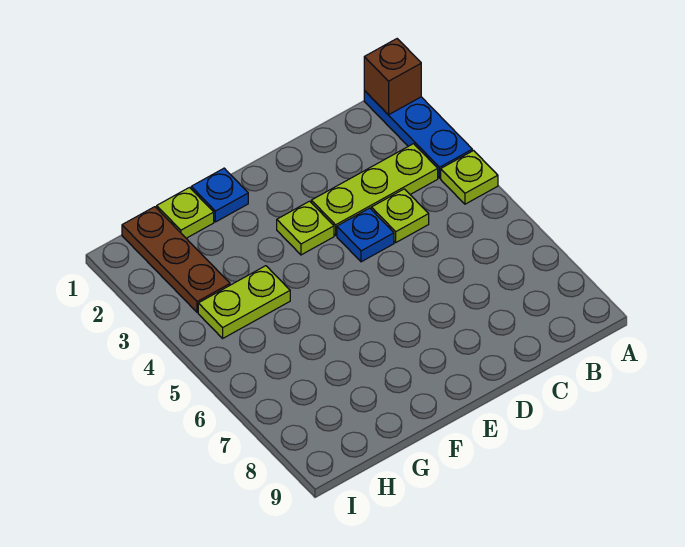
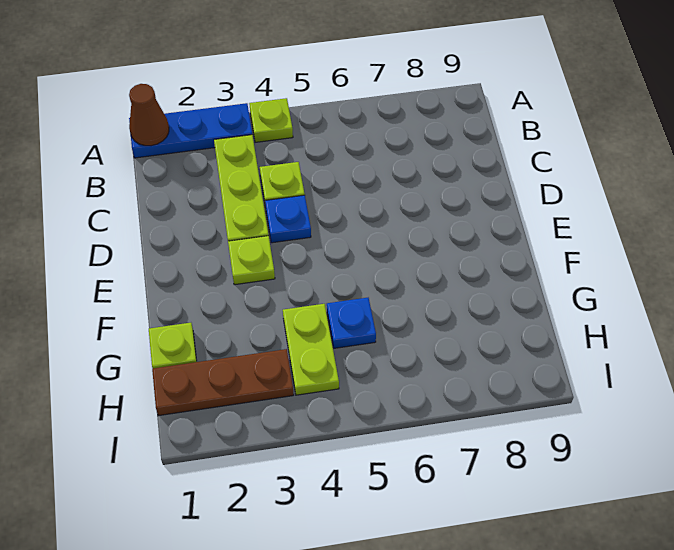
brown brick A1 level 2 -> brown cone A1 level 2
blue plate F1 level 1 -> blue plate G5 level 1

